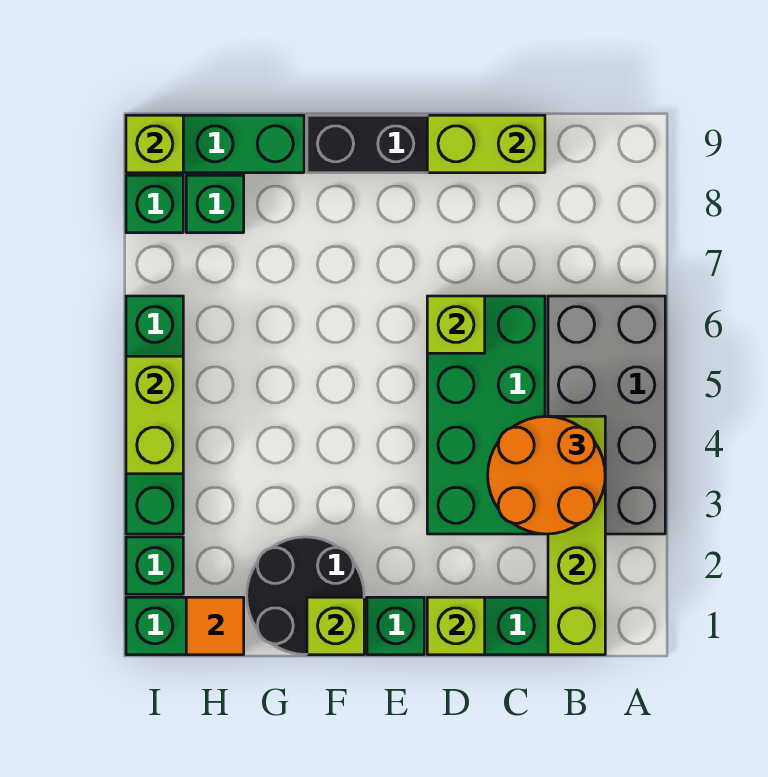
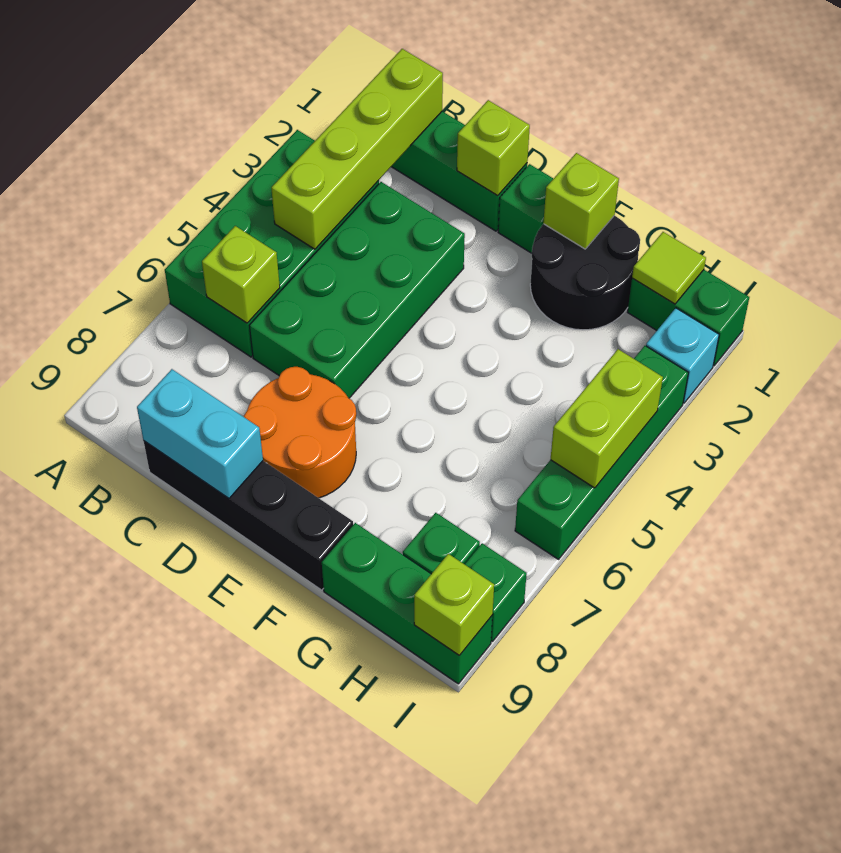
grey brick A3:B6 level 1 -> green brick A3:B6 level 1
orange round brick B3:C4 level 3 -> orange round brick D7:E8 level 1
lime brick C9:D9 level 2 -> cyan brick C9:D9 level 2
lime brick D6 level 2 -> lime brick B6 level 2
orange tile H1 level 2 -> lime tile H1 level 2
green brick I2 level 1 -> cyan brick I2 level 1

